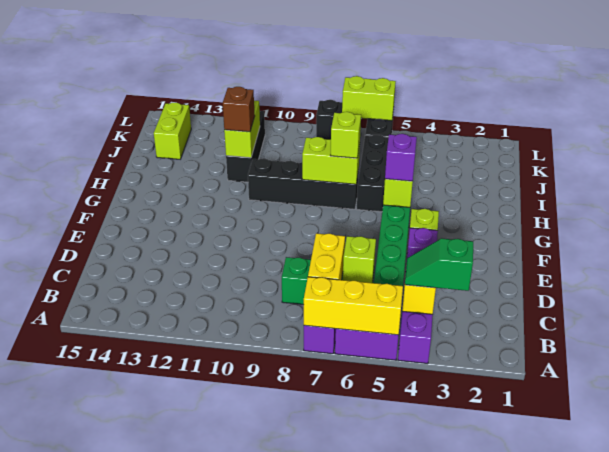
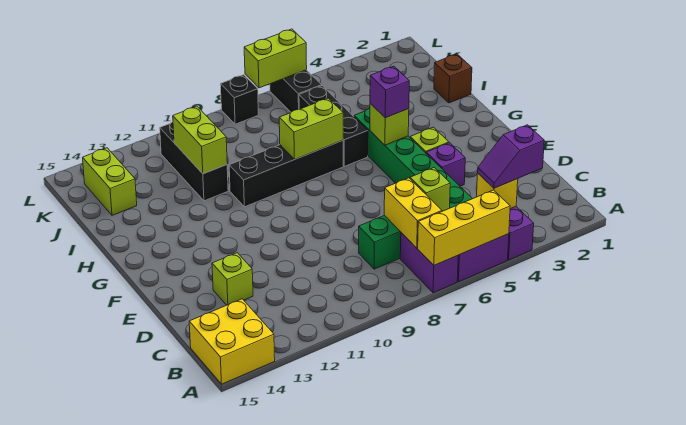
none -> yellow brick A14:B15 level 1
green slope B3:B4 level 3 top 3 -> purple slope B3:B4 level 3 top 3
lime brick H7 level 3 -> lime brick D13 level 1
brown brick I11 level 3 -> brown brick I1 level 1

